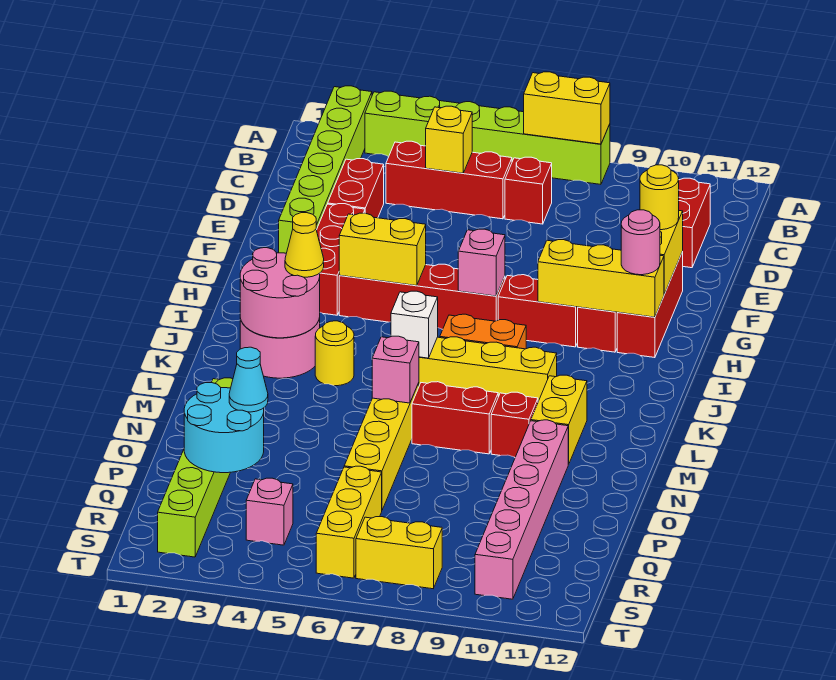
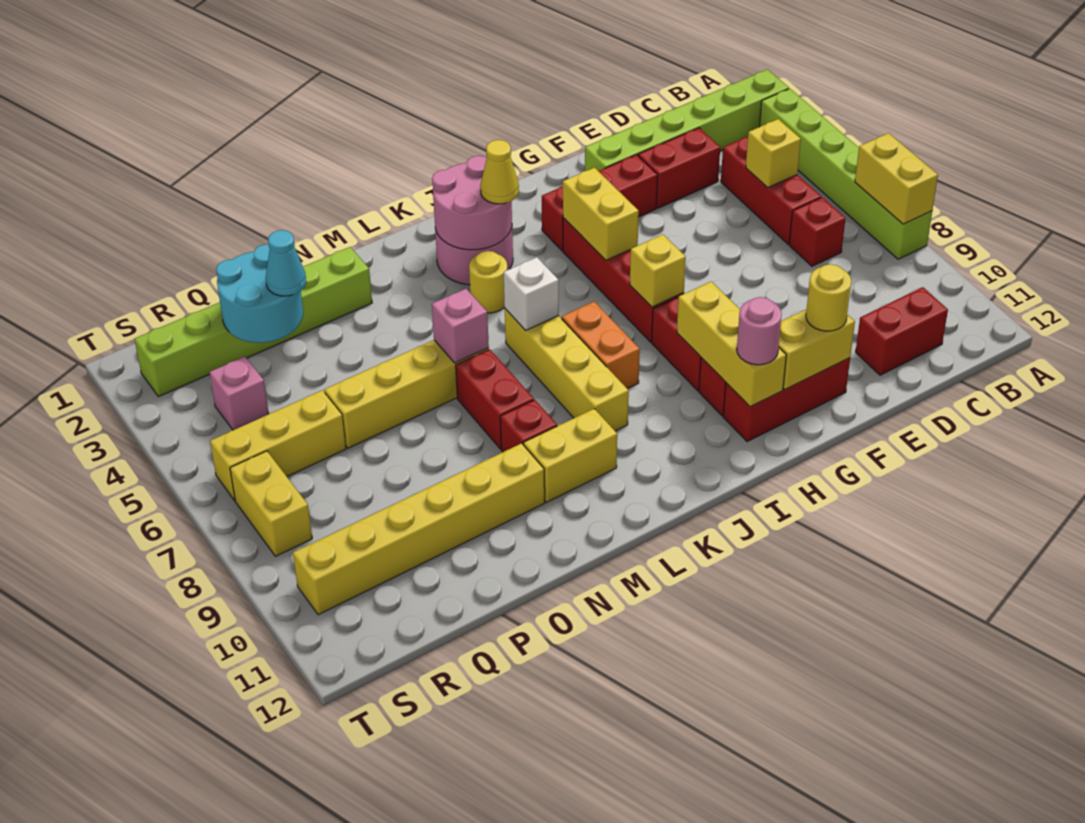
pink brick H7 level 2 -> yellow brick H7 level 2
pink brick N10:S10 level 1 -> yellow brick N10:S10 level 1

